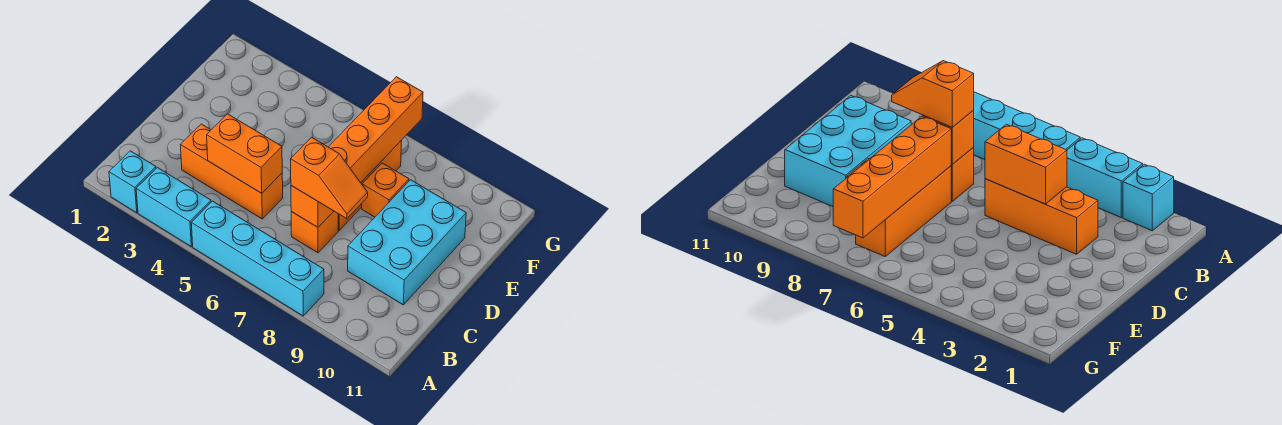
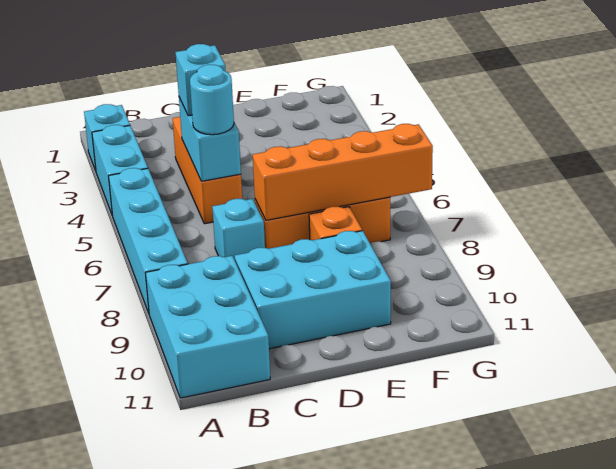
none -> cyan brick A9:B11 level 1
orange brick C4:C5 level 2 -> cyan brick C4:C5 level 2
none -> cyan brick C4 level 3
none -> cyan round brick C5 level 3
orange brick C7 level 1 -> cyan brick C7 level 1
orange brick C7 level 2 -> none
orange slope C7:C8 level 3 top 7 -> none

